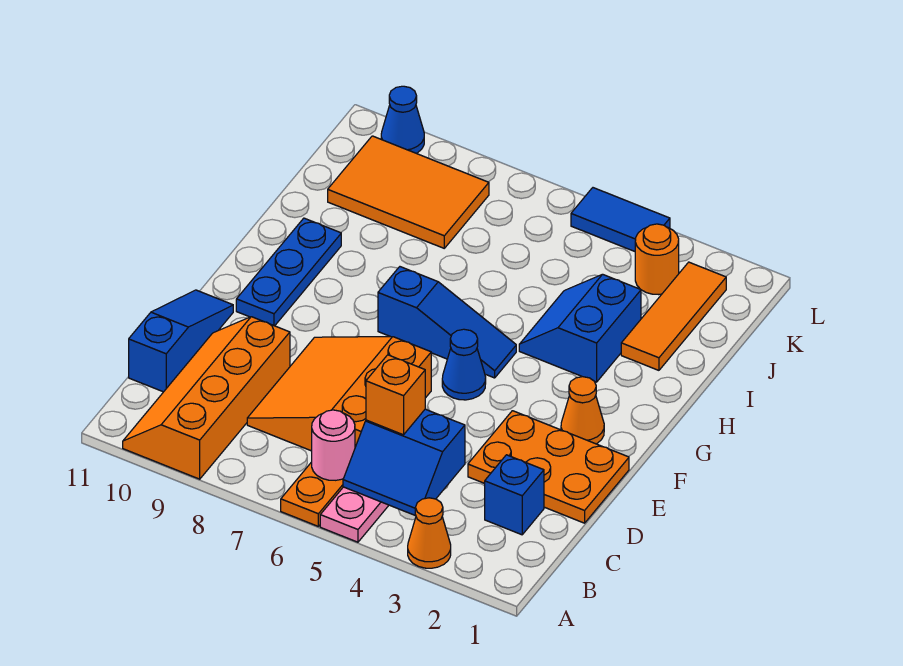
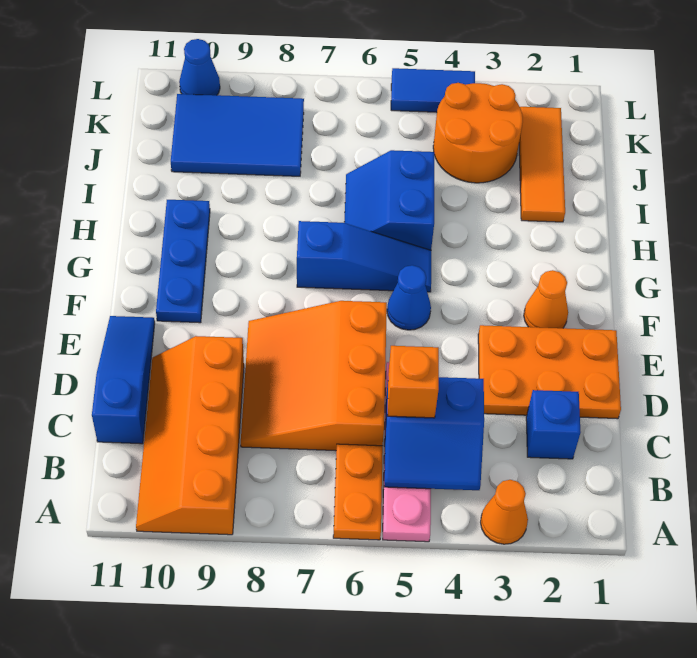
pink round brick B6 level 2 -> none
blue slope H3:I4 level 1 top 3 -> blue slope H5:I6 level 1 top 5
orange tile J8:K10 level 1 -> blue tile J8:K10 level 1
orange round brick K3 level 1 -> orange round brick J3:K4 level 1

